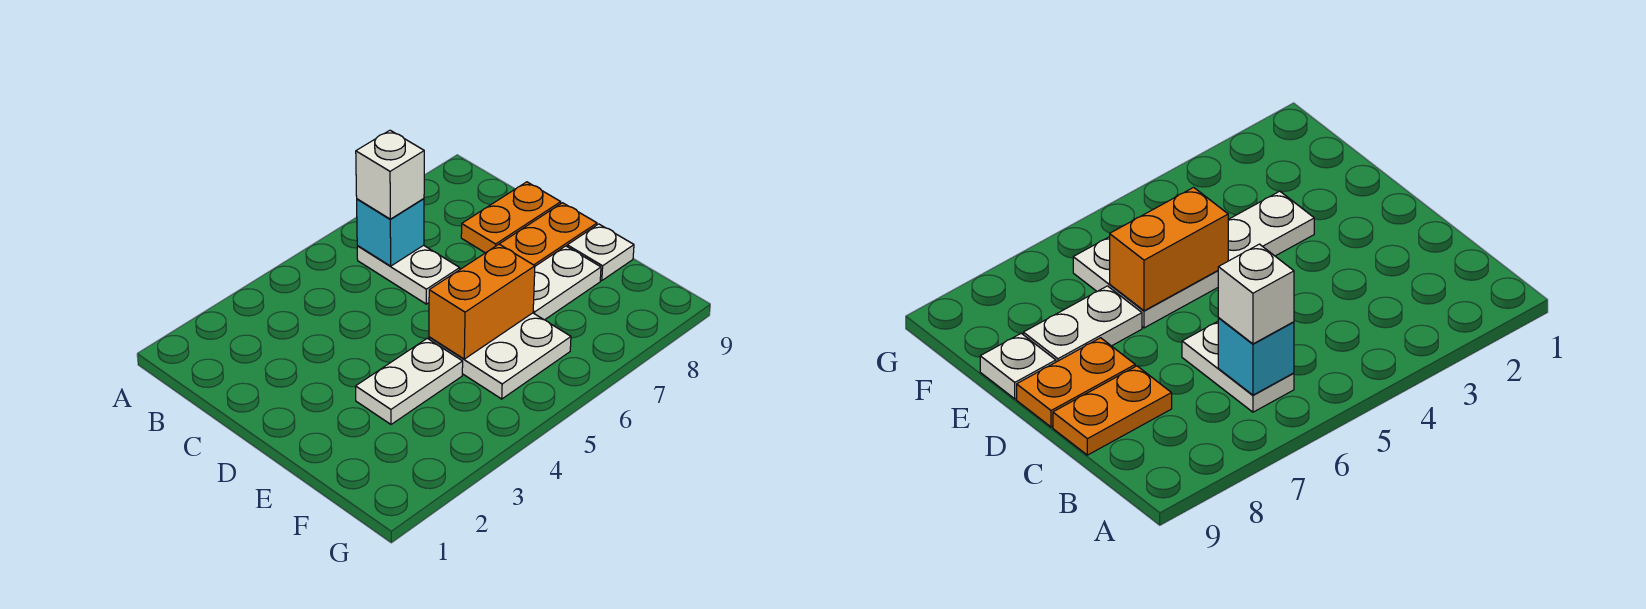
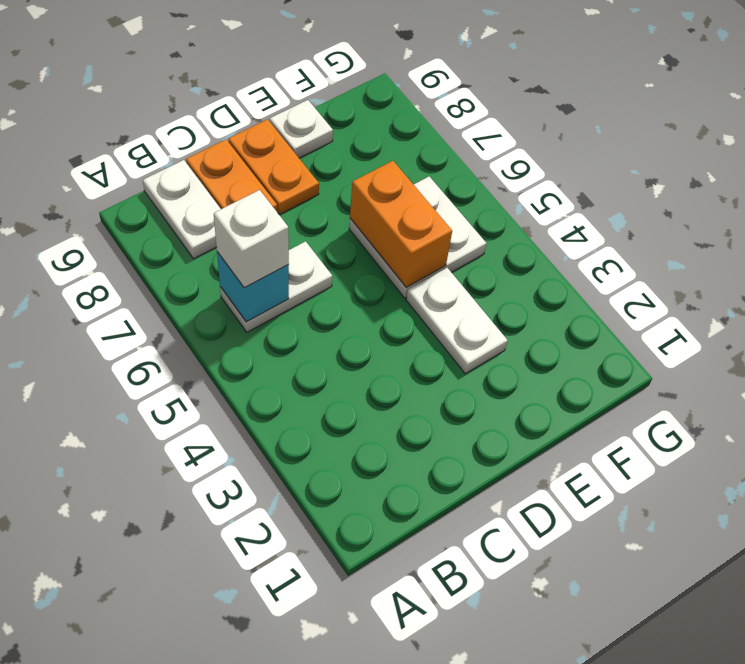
white plate E7:E8 level 1 -> white plate B8:B9 level 1

